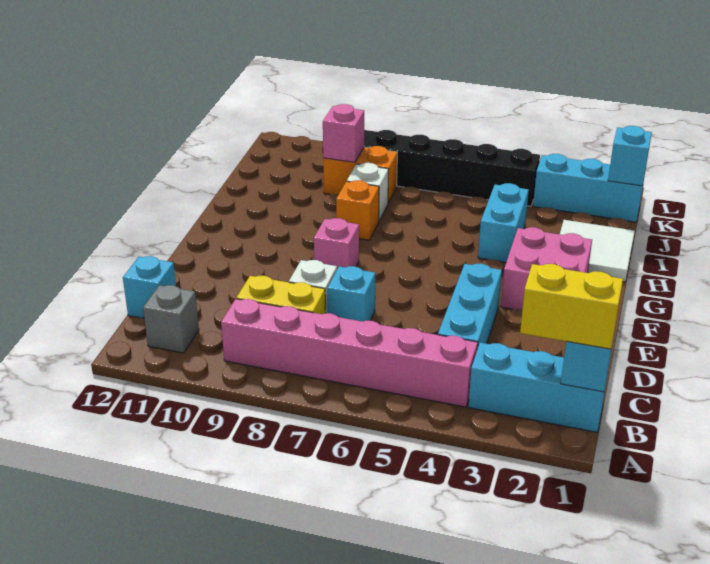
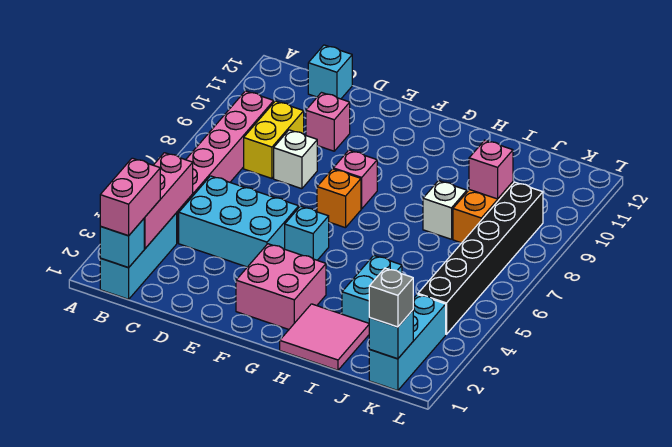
yellow brick B1:B2 level 3 -> pink brick B1:B2 level 3
none -> pink brick B2:B4 level 2
grey brick B11 level 1 -> grey brick K1 level 3
cyan brick C4:E4 level 1 -> cyan brick C4:E5 level 1
cyan brick D7 level 1 -> cyan brick F5 level 1
none -> pink brick D10 level 1
white tile H1:I2 level 1 -> pink tile H1:I2 level 1
cyan brick H4:I4 level 1 -> cyan brick I3:I4 level 1
orange brick H8 level 1 -> orange brick F7 level 1

